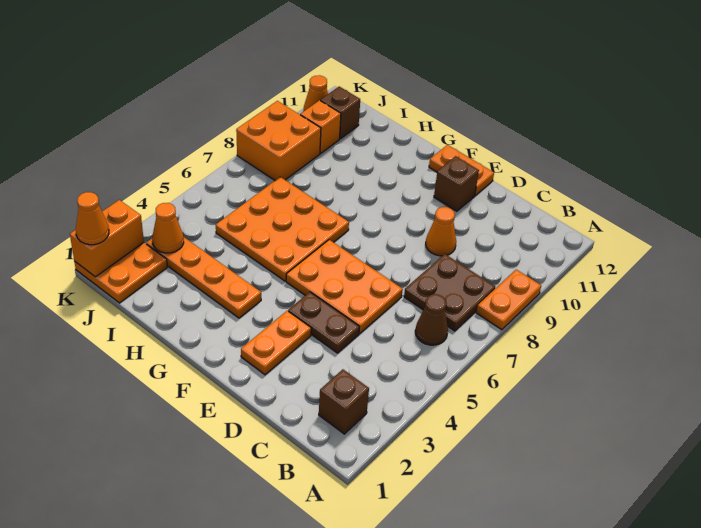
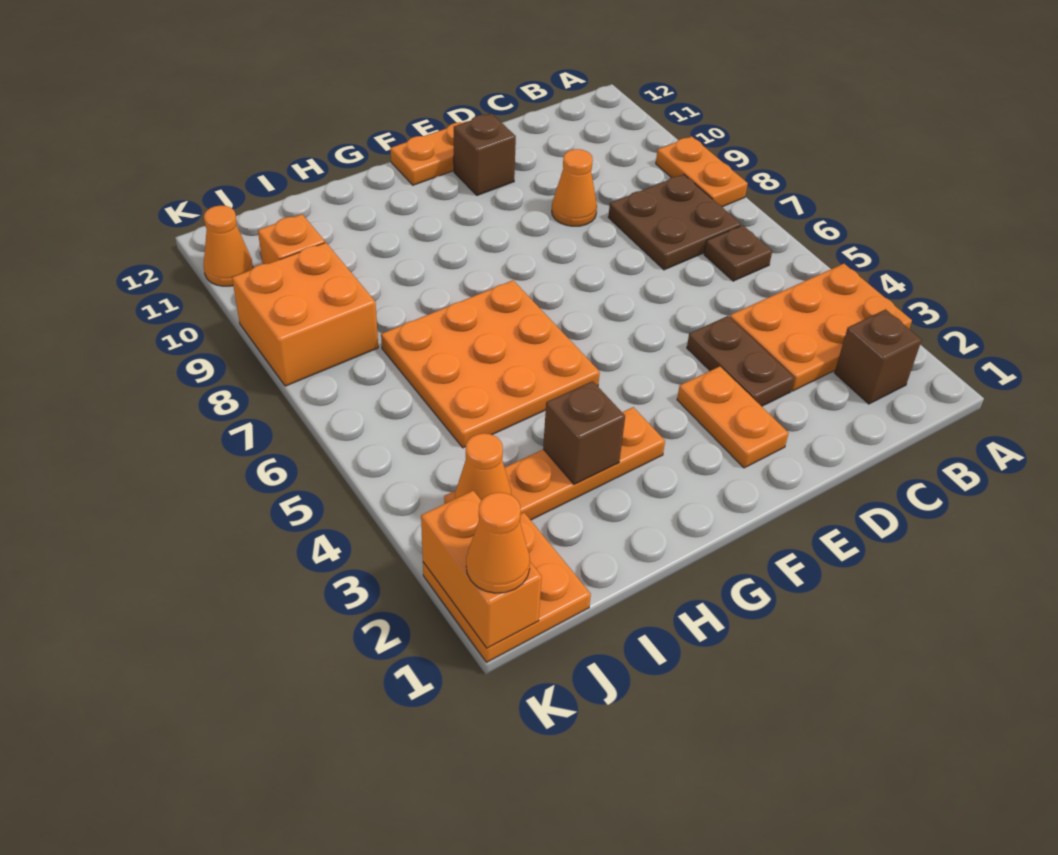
brown cone B6 level 1 -> brown plate B6 level 1
brown plate D4:E4 level 1 -> brown plate D3:D4 level 1
orange plate D5:F6 level 1 -> orange plate A3:C4 level 1
brown brick J11 level 1 -> brown brick H3 level 2

